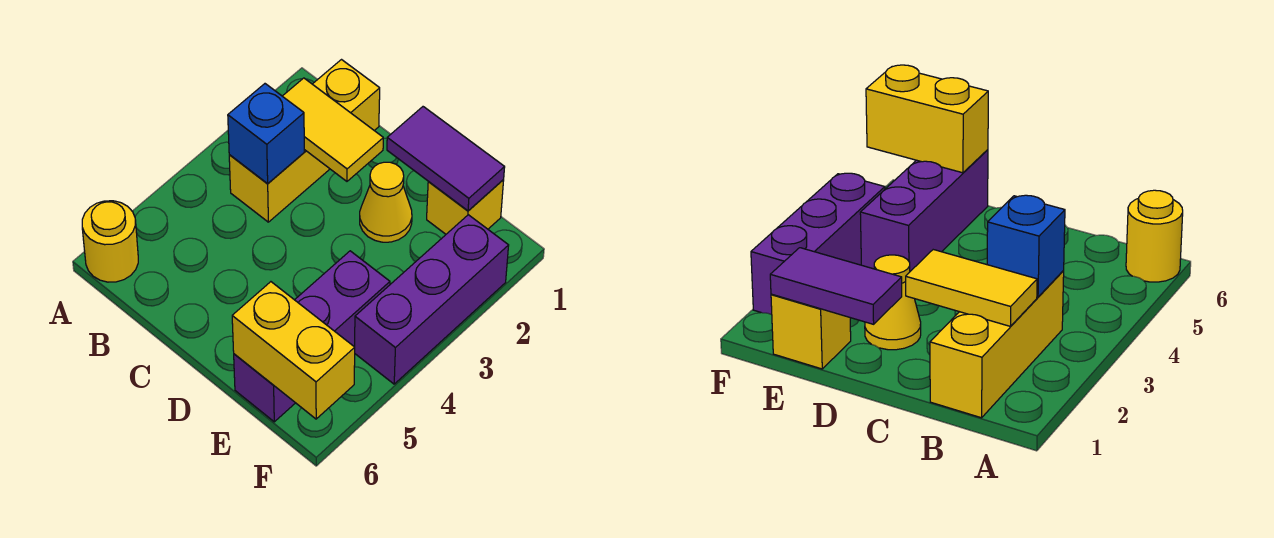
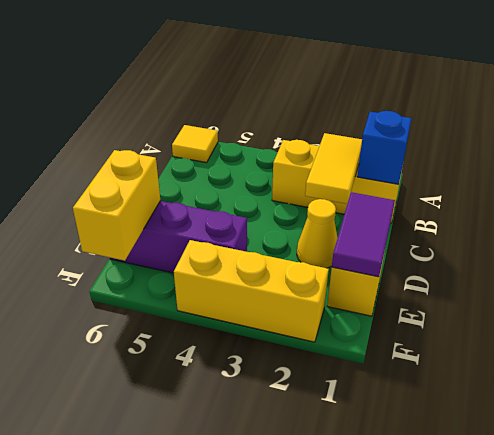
yellow round brick A6 level 1 -> yellow tile A6 level 1
blue brick B3 level 2 -> blue brick B1 level 2
purple brick F2:F4 level 1 -> yellow brick F2:F4 level 1

